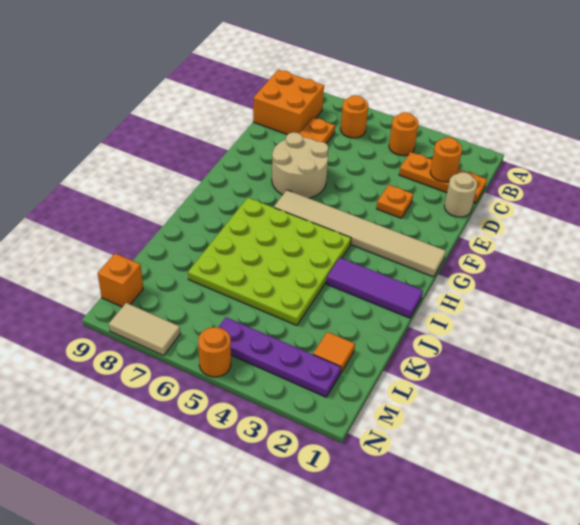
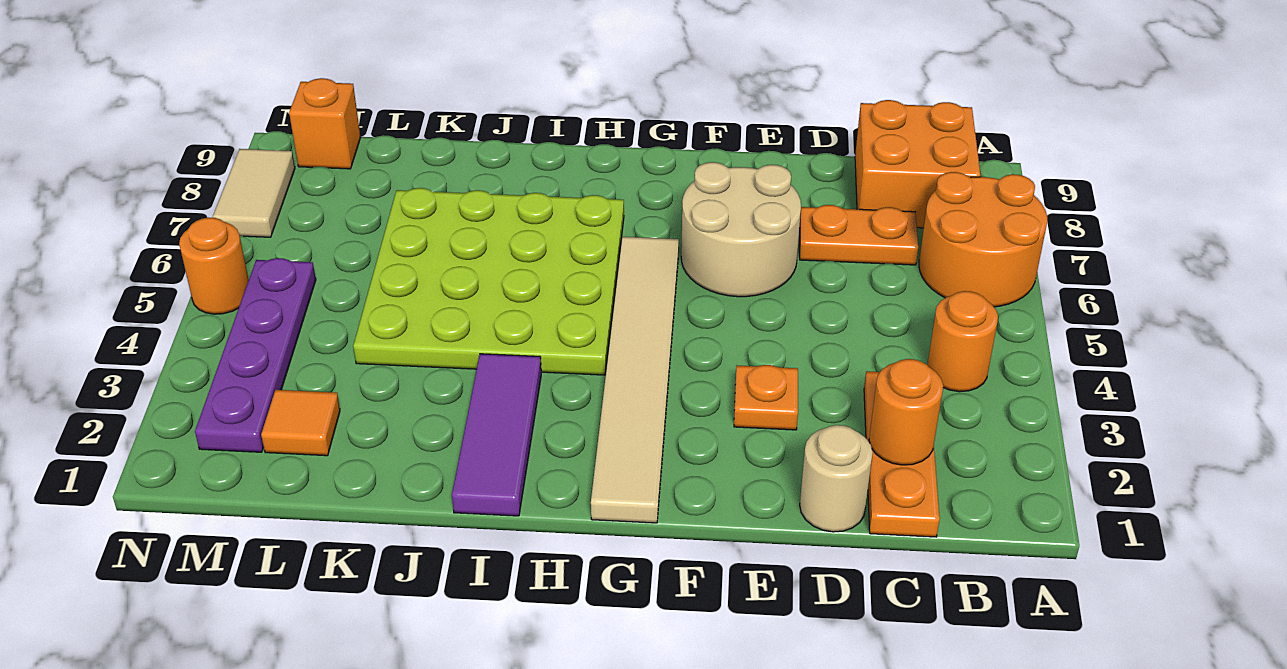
orange round brick B6 level 1 -> orange round brick A6:B7 level 1

